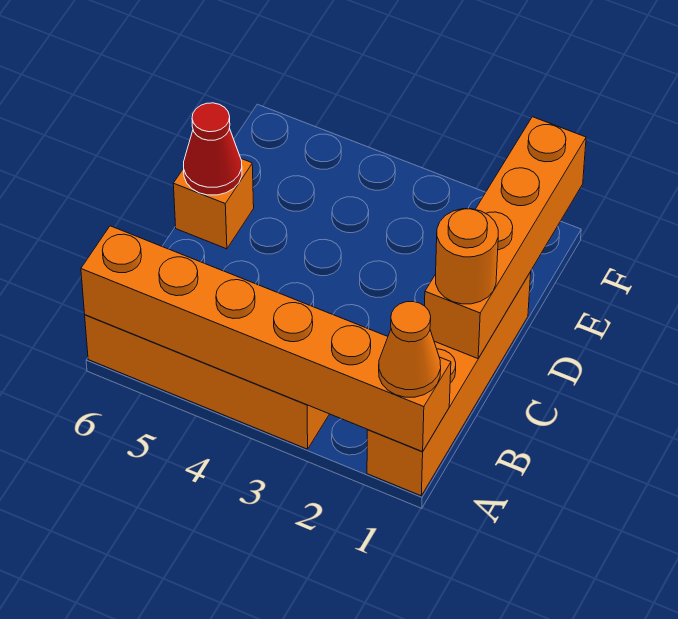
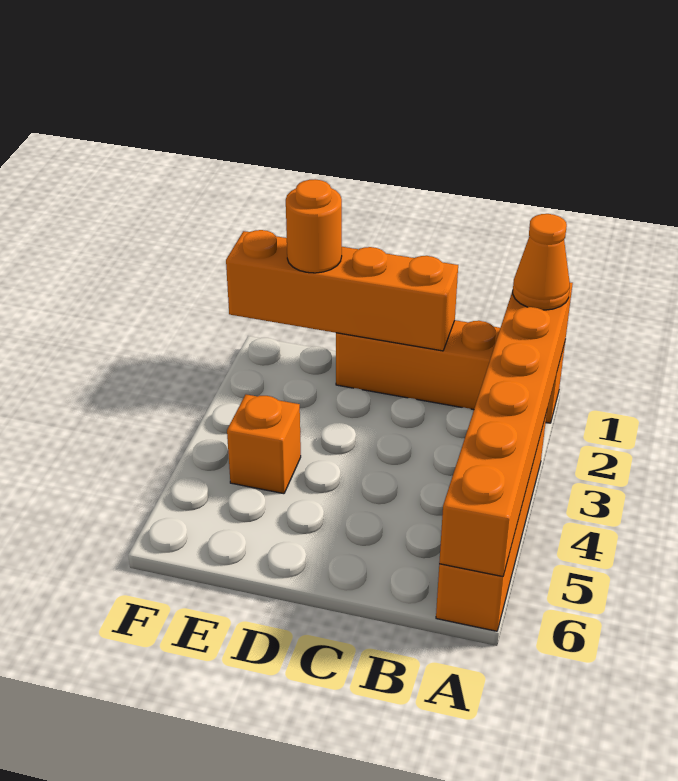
orange round brick C1 level 3 -> orange round brick E1 level 3
orange brick D6 level 1 -> orange brick E4 level 1
red cone D6 level 2 -> none

